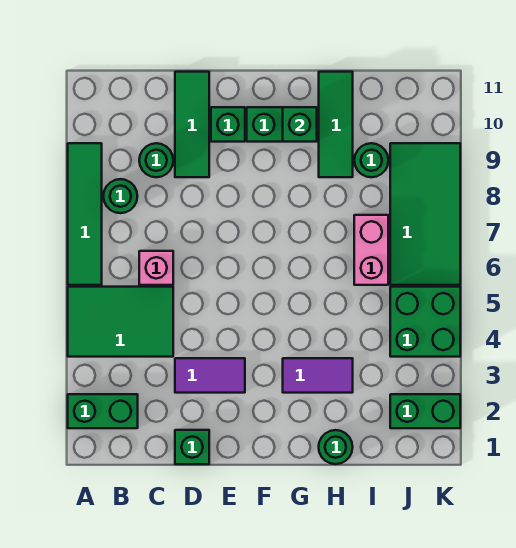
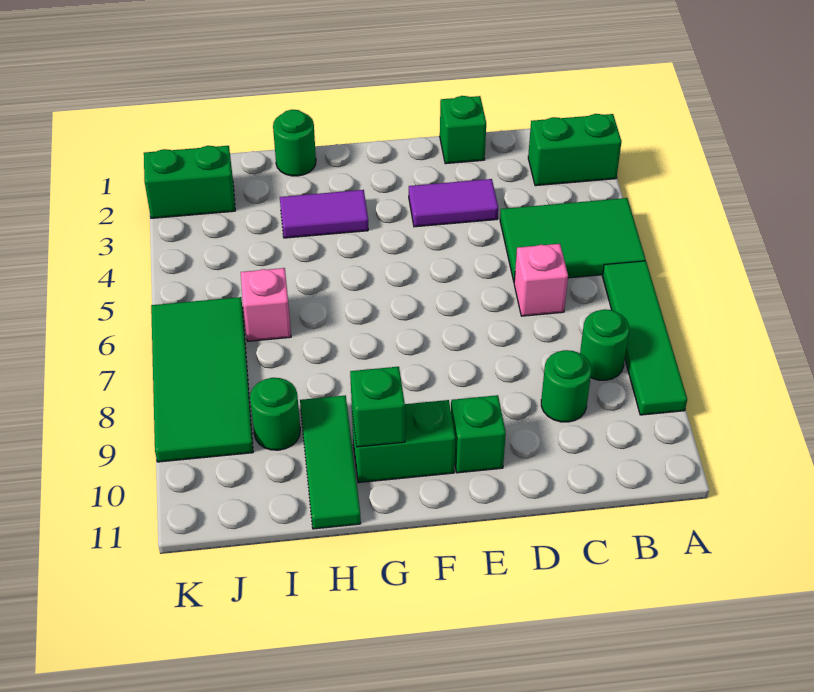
green tile D9:D11 level 1 -> none
pink brick I6:I7 level 1 -> pink brick I6 level 1
green brick J4:K5 level 1 -> none

